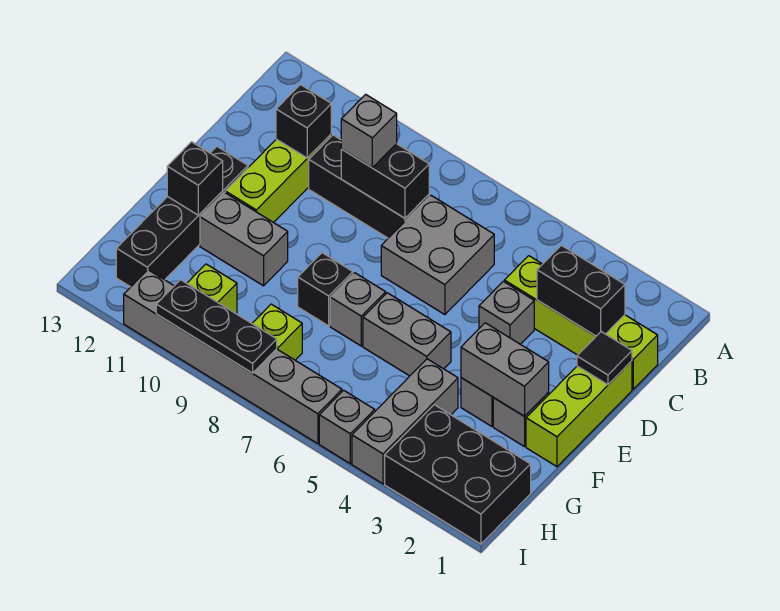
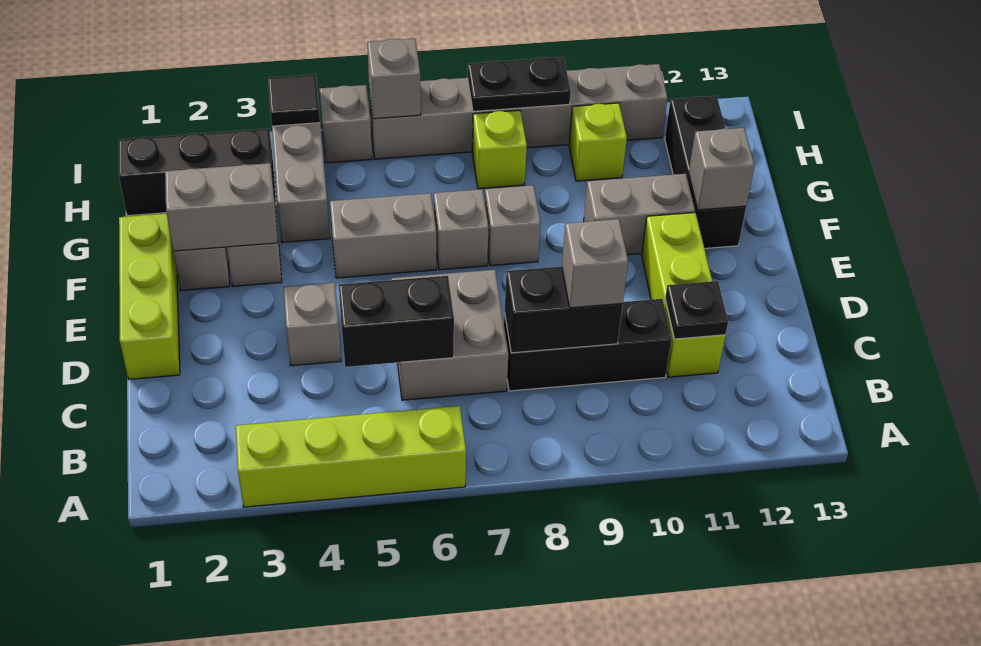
lime brick C1:C4 level 1 -> lime brick A3:A6 level 1
black brick C2:C3 level 2 -> black brick C5:C6 level 2
black brick C11 level 2 -> black plate C11 level 2
black tile D1 level 2 -> black tile I4 level 2
black brick E12:H12 level 1 -> black brick F12:H12 level 1
black brick F8 level 1 -> grey brick F8 level 1
black brick F12 level 2 -> grey brick F12 level 2
black brick H1:I3 level 1 -> black brick H1:H3 level 1
none -> grey brick I6 level 2
black plate I8:I10 level 2 -> black plate I8:I9 level 2

